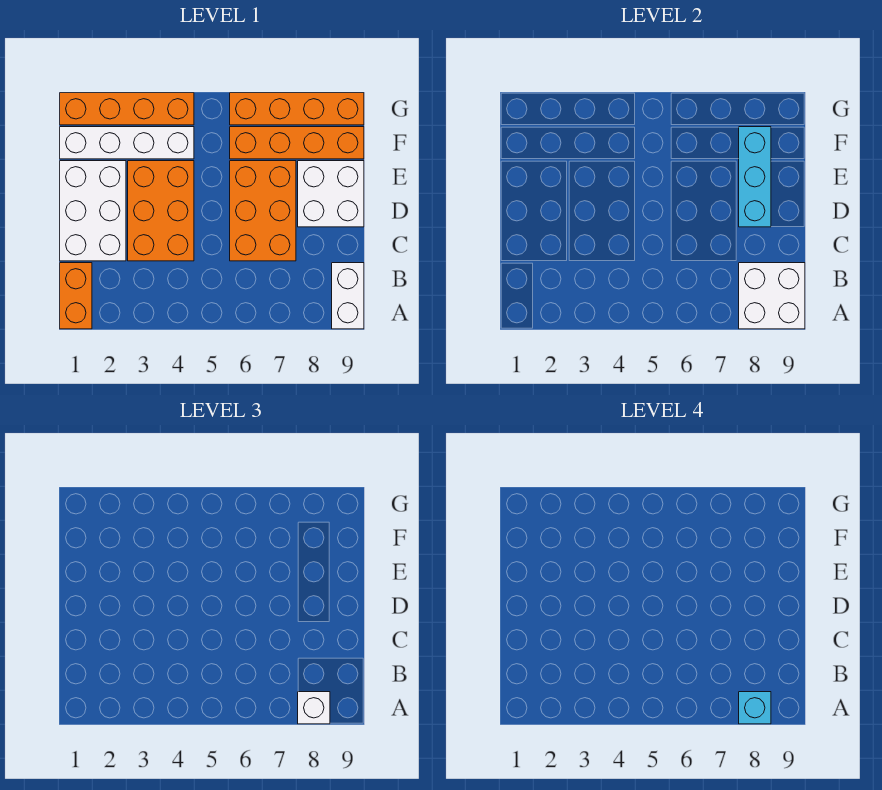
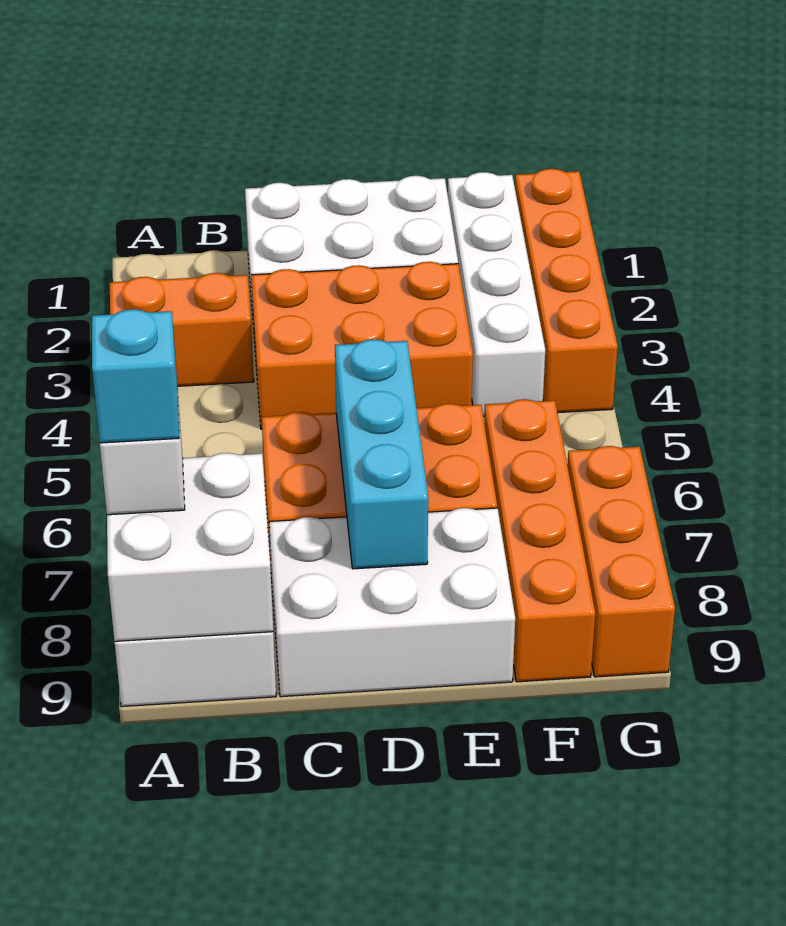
orange brick A1:B1 level 1 -> orange brick A3:B3 level 1
white brick D8:E9 level 1 -> white brick C8:E9 level 1
cyan brick D8:F8 level 2 -> cyan brick D6:D8 level 2
orange brick G6:G9 level 1 -> orange brick G7:G9 level 1

